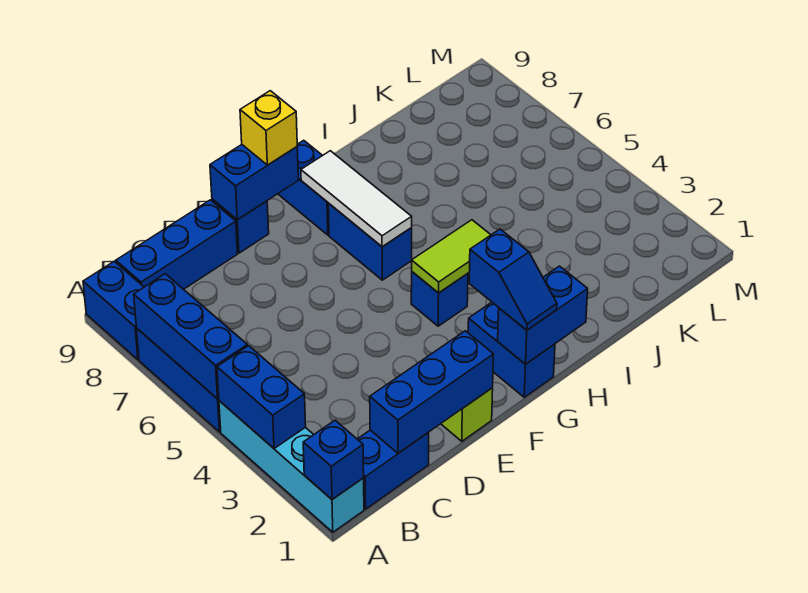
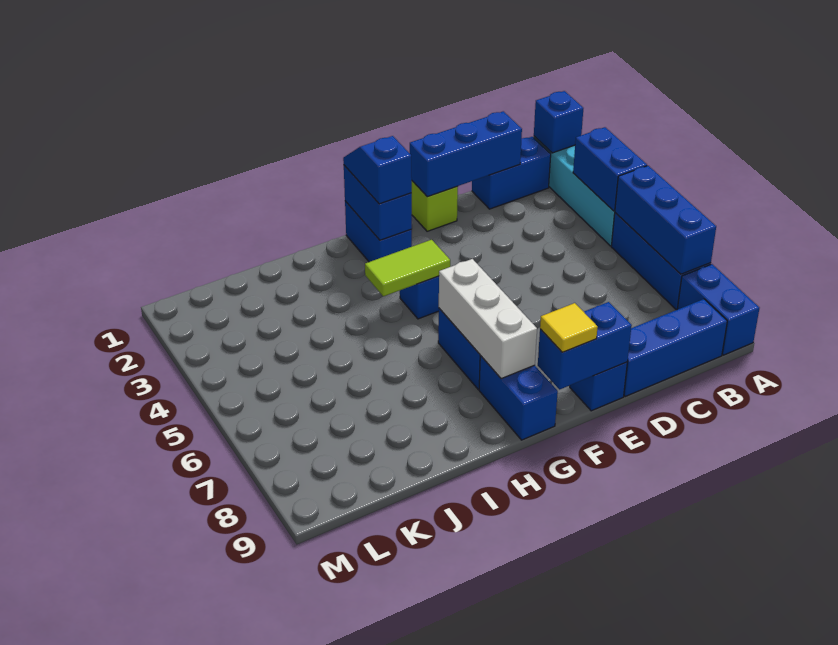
yellow brick F9 level 3 -> yellow tile F9 level 3
blue brick G1:H1 level 2 -> blue brick G1:G2 level 2
white tile G6:G8 level 2 -> white brick G6:G8 level 2

